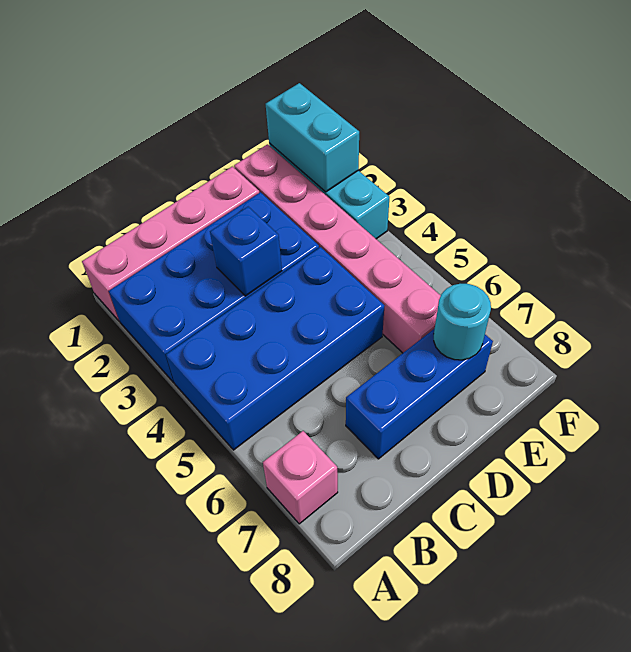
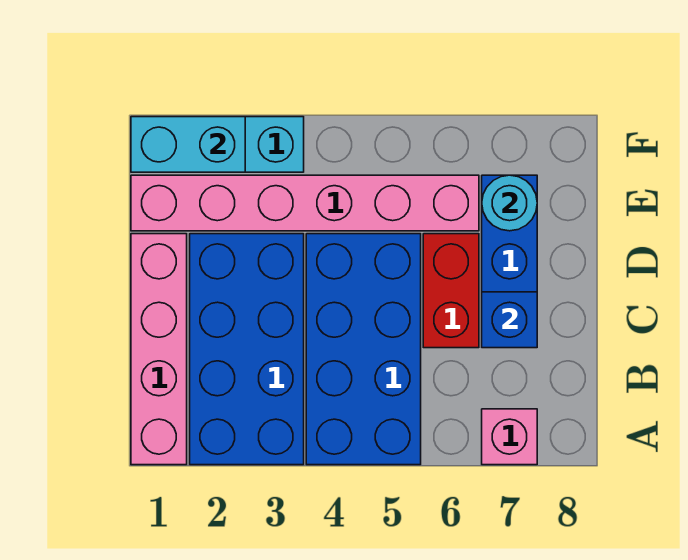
blue brick C3 level 2 -> blue brick C7 level 2
none -> red brick C6:D6 level 1

